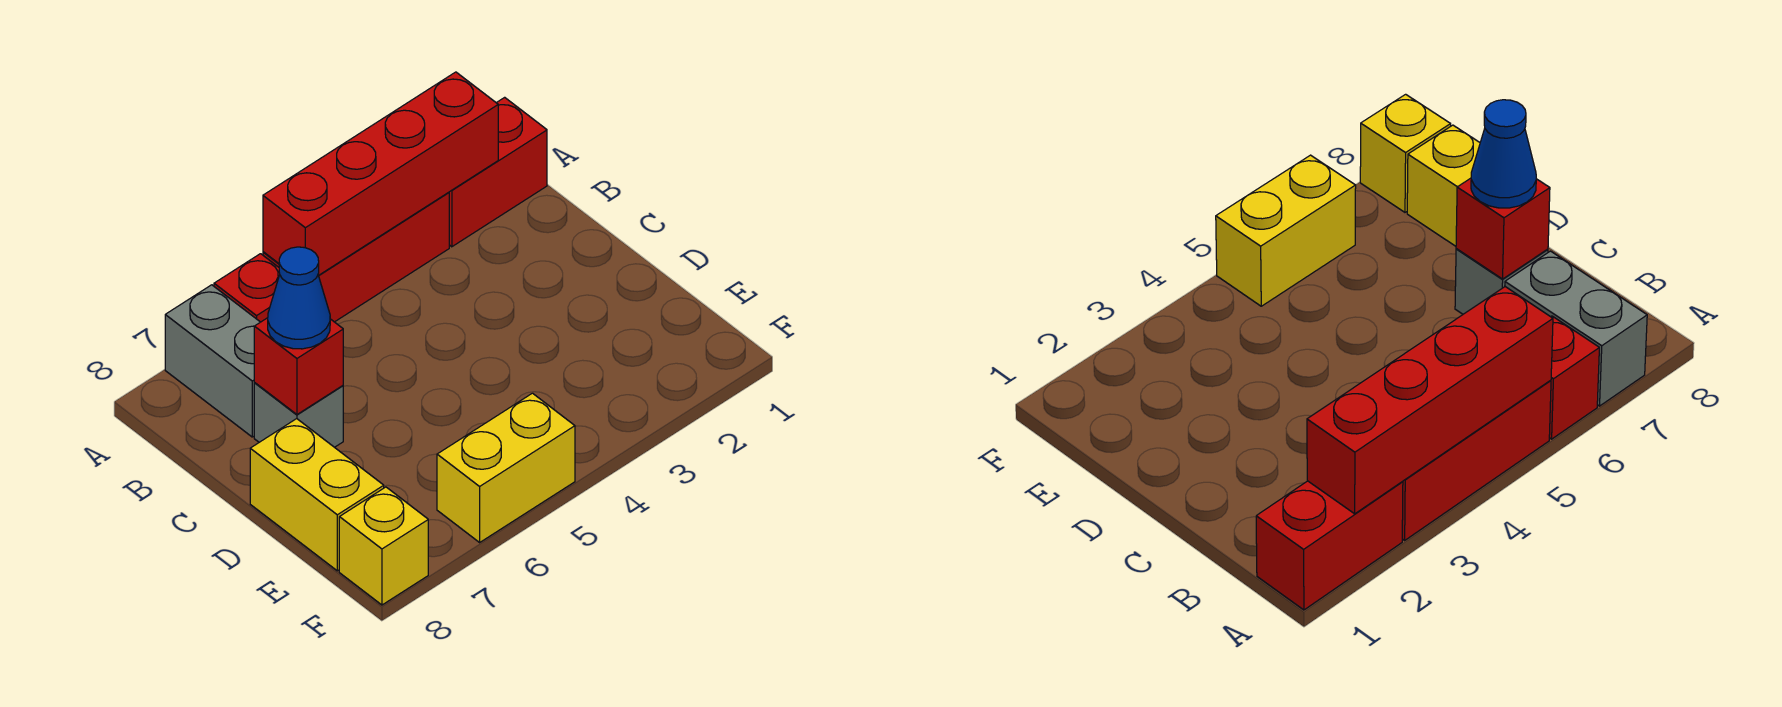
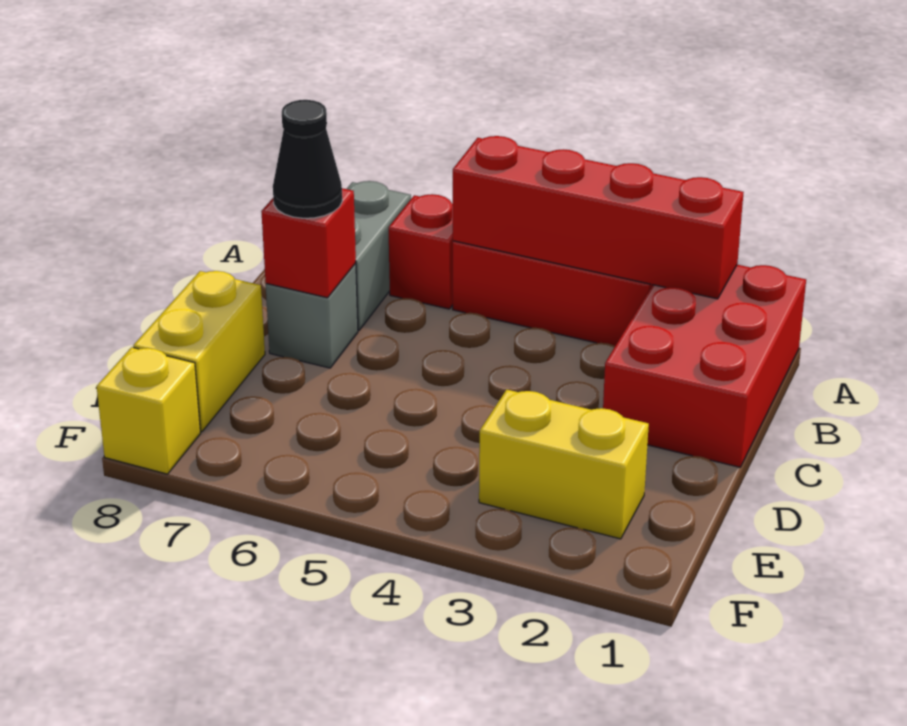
red brick A1:A2 level 1 -> red brick A1:C2 level 1
blue cone C7 level 3 -> black cone C7 level 3
yellow brick F5:F6 level 1 -> yellow brick E2:E3 level 1

